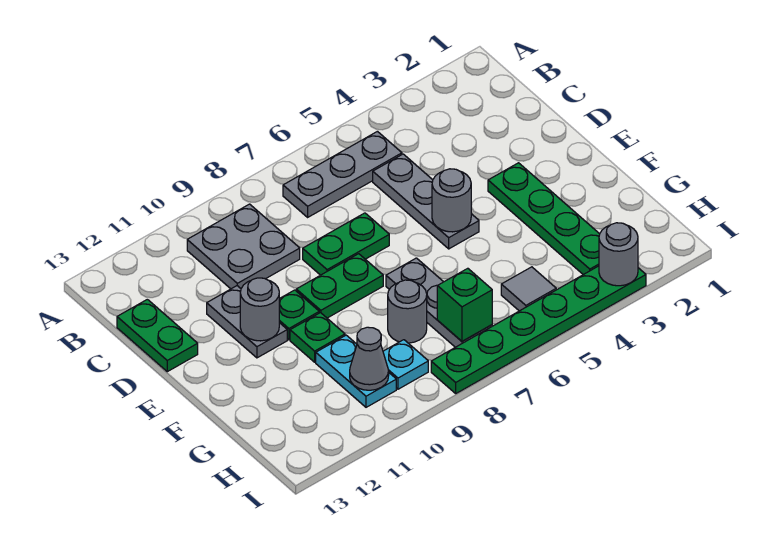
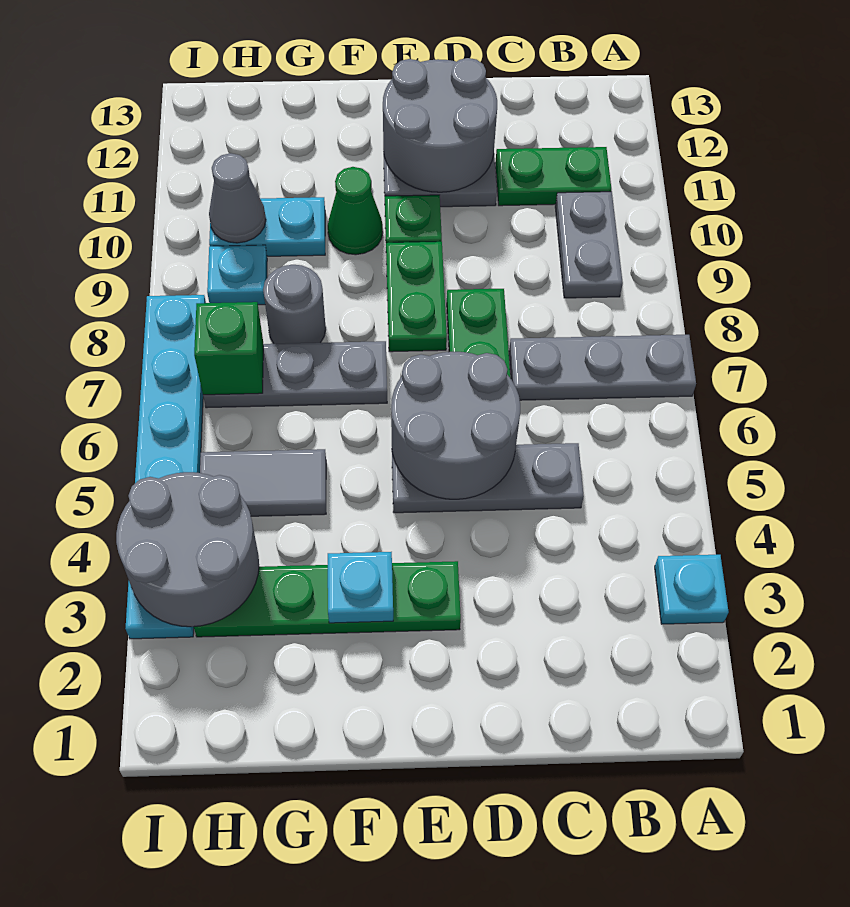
none -> cyan plate A3 level 1
grey plate B5:B7 level 1 -> grey plate A7:C7 level 1
grey plate B9:C10 level 1 -> grey plate B9:B10 level 1
green plate C13:D13 level 1 -> green plate B11:C11 level 1
grey round brick E5 level 2 -> grey round brick D5:E6 level 2
grey round brick E11 level 2 -> grey round brick D11:E12 level 2
none -> cyan plate F3 level 2
green plate F10 level 1 -> green cone F10 level 1
grey tile H5 level 1 -> grey tile G5:H5 level 1
green plate I3:I8 level 1 -> cyan plate I3:I8 level 1
grey round brick I3 level 2 -> grey round brick H3:I4 level 2

